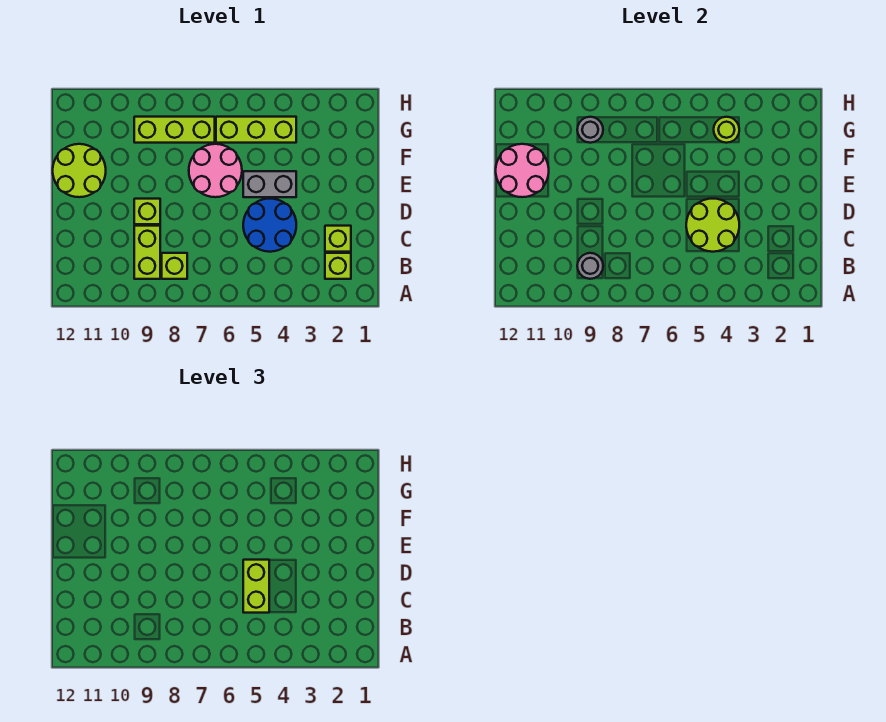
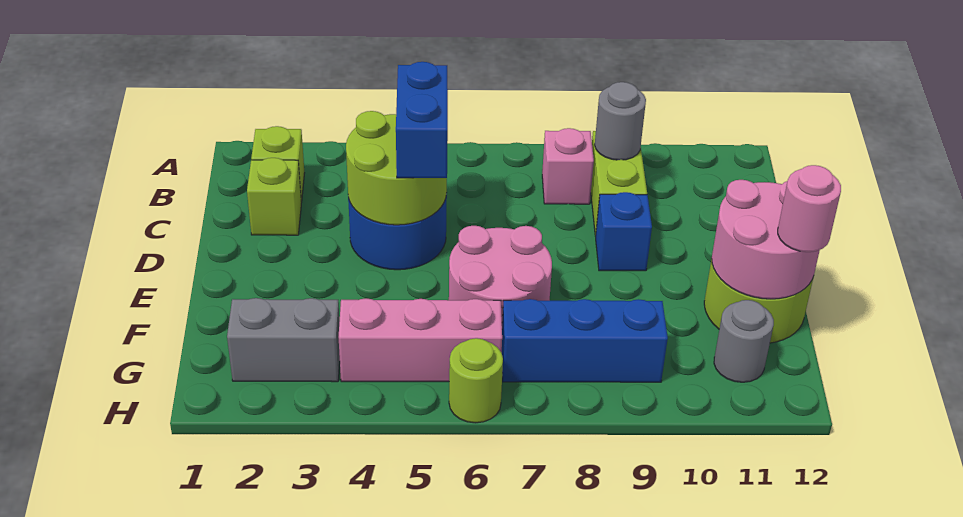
lime brick B8 level 1 -> pink brick B8 level 1
lime brick C5:D5 level 3 -> blue brick C5:D5 level 3
lime brick D9 level 1 -> blue brick D9 level 1
grey brick E4:E5 level 1 -> grey brick G2:G3 level 1
none -> pink round brick F12 level 3
lime brick G4:G6 level 1 -> pink brick G4:G6 level 1
lime round brick G4 level 2 -> lime round brick H6 level 1
lime brick G7:G9 level 1 -> blue brick G7:G9 level 1
grey round brick G9 level 2 -> grey round brick G11 level 1

